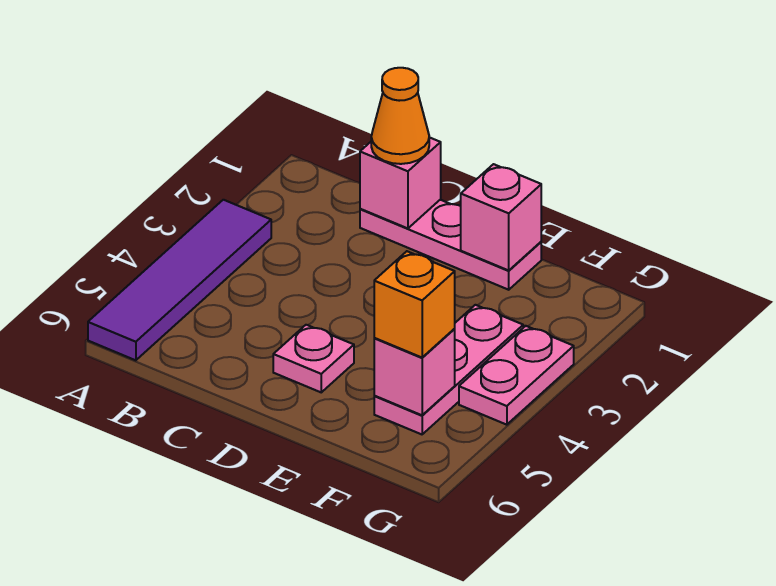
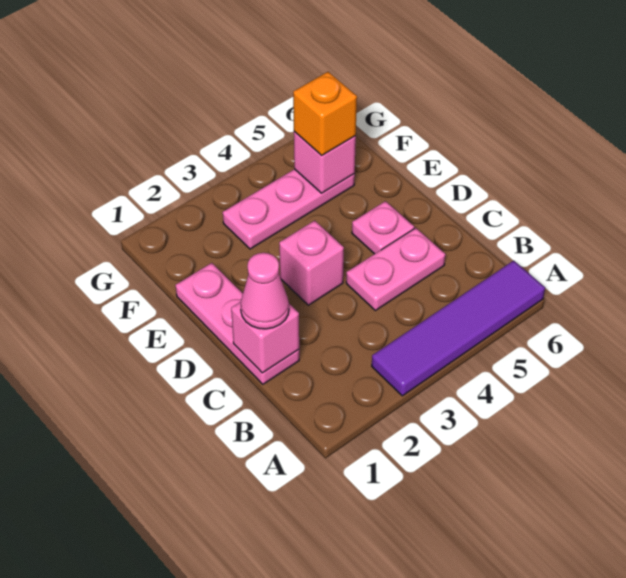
orange cone C1 level 3 -> pink cone C1 level 3
pink brick E1 level 2 -> pink brick D3 level 1
pink plate G3:G4 level 1 -> pink plate C4:C5 level 1

